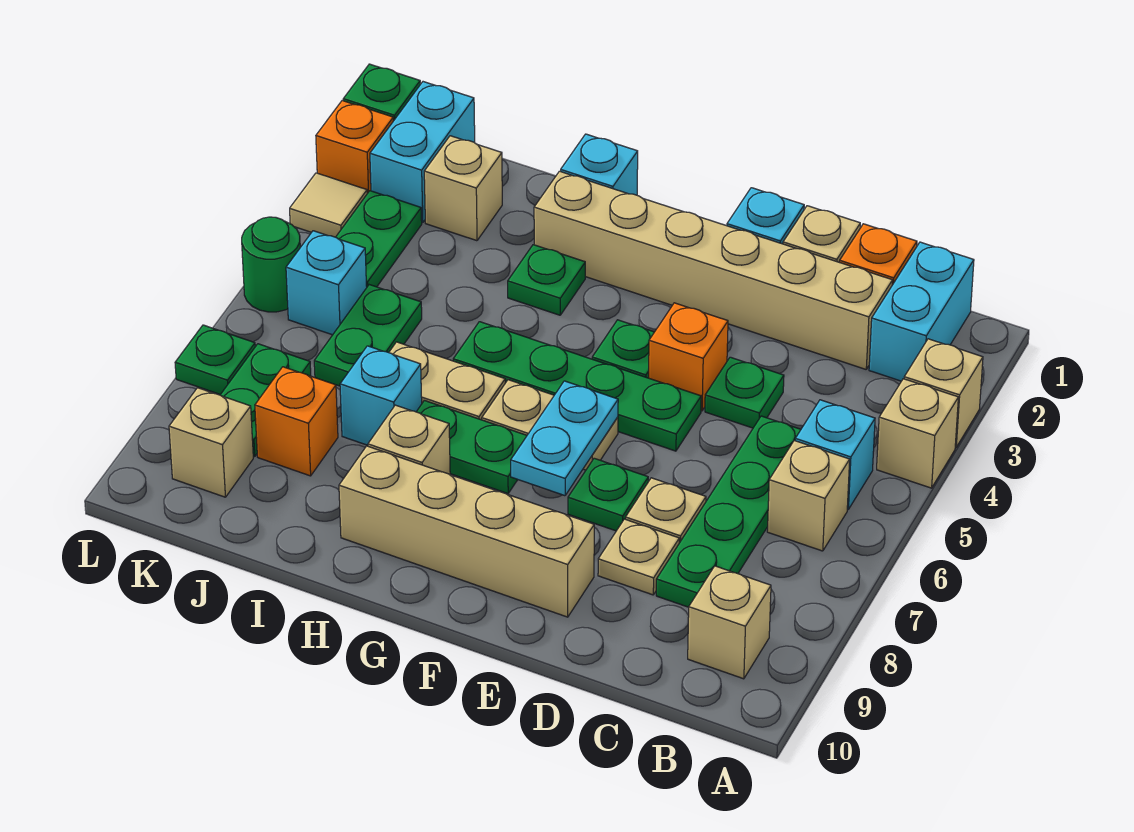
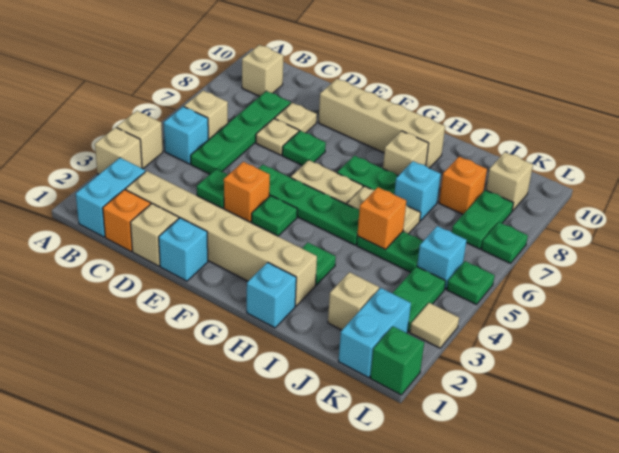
cyan plate F6:F7 level 2 -> none
green plate J5:J6 level 1 -> green plate I5:J5 level 1
orange brick L2 level 1 -> orange brick I5 level 2
green round brick L5 level 1 -> green plate L5 level 1

